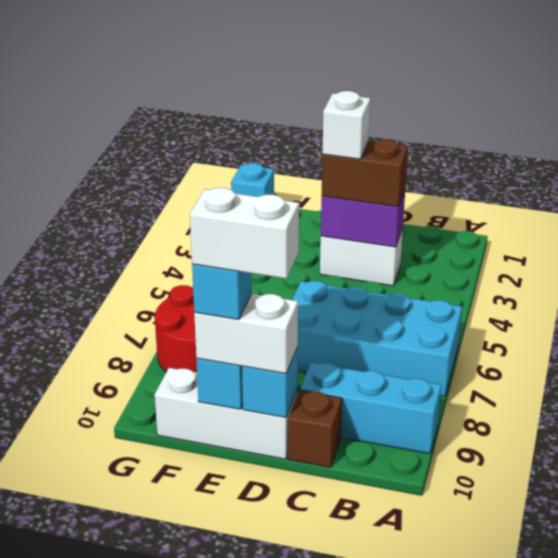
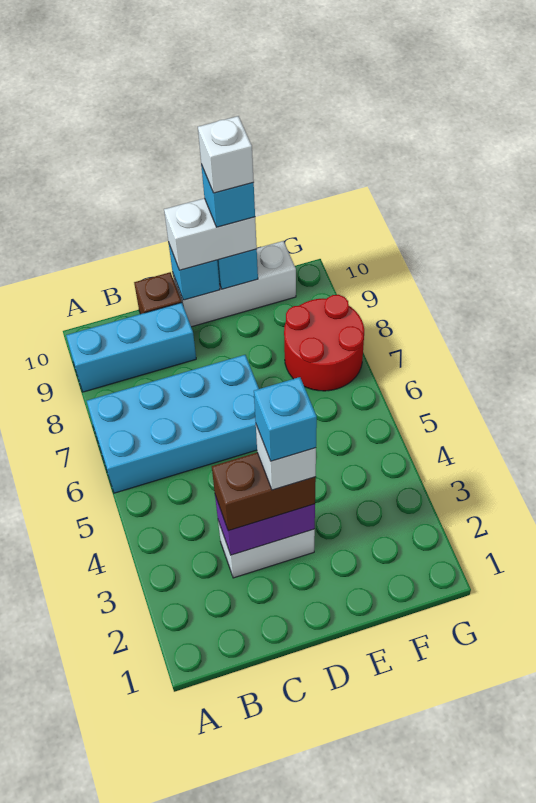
white brick D10:E10 level 5 -> white brick E10 level 5
cyan brick G1 level 1 -> cyan brick D3 level 5

